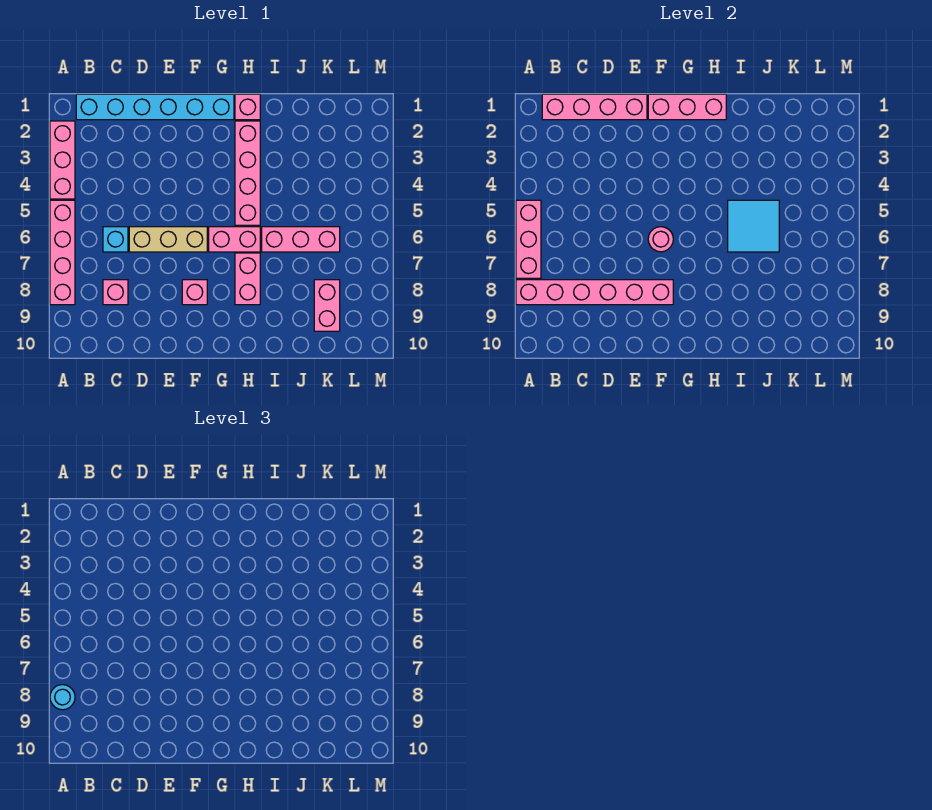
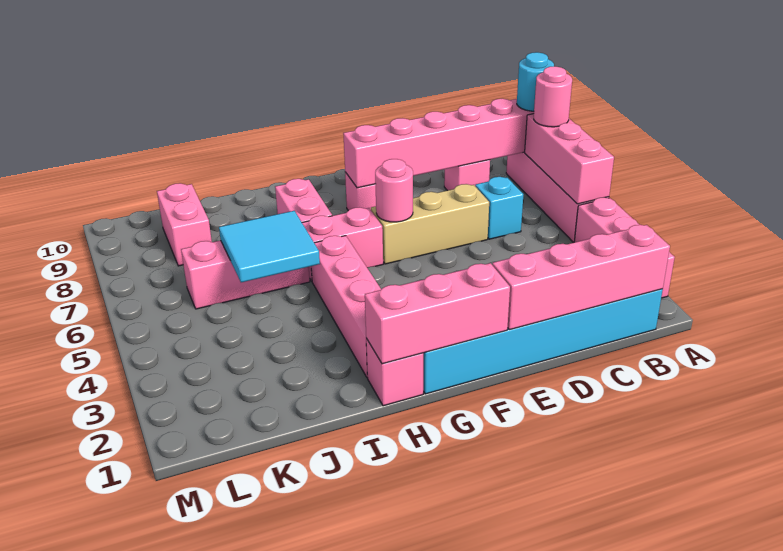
none -> pink round brick A7 level 3

